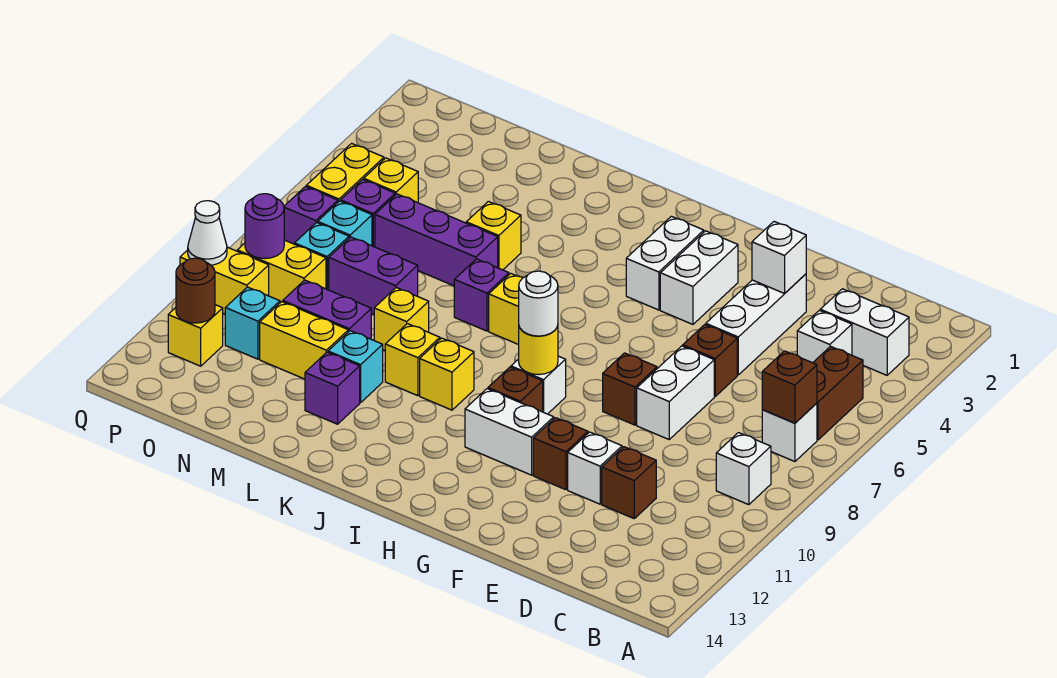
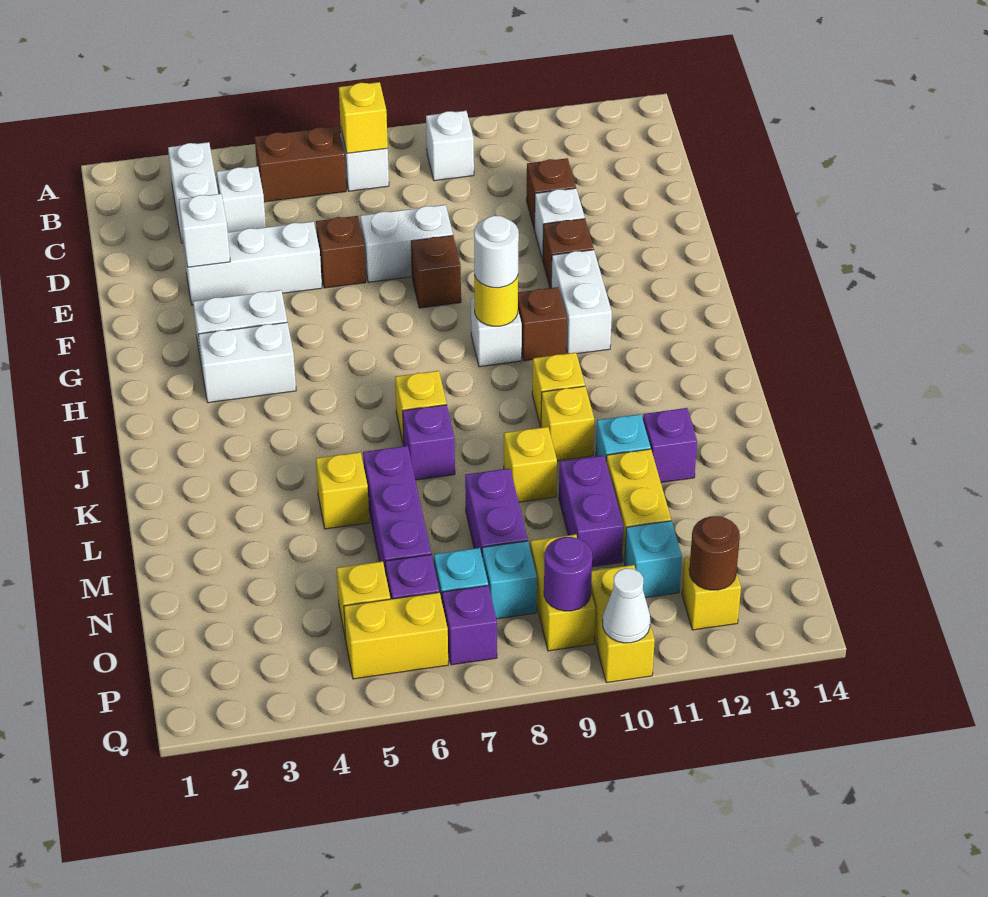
brown brick B7 level 2 -> yellow brick B7 level 2

